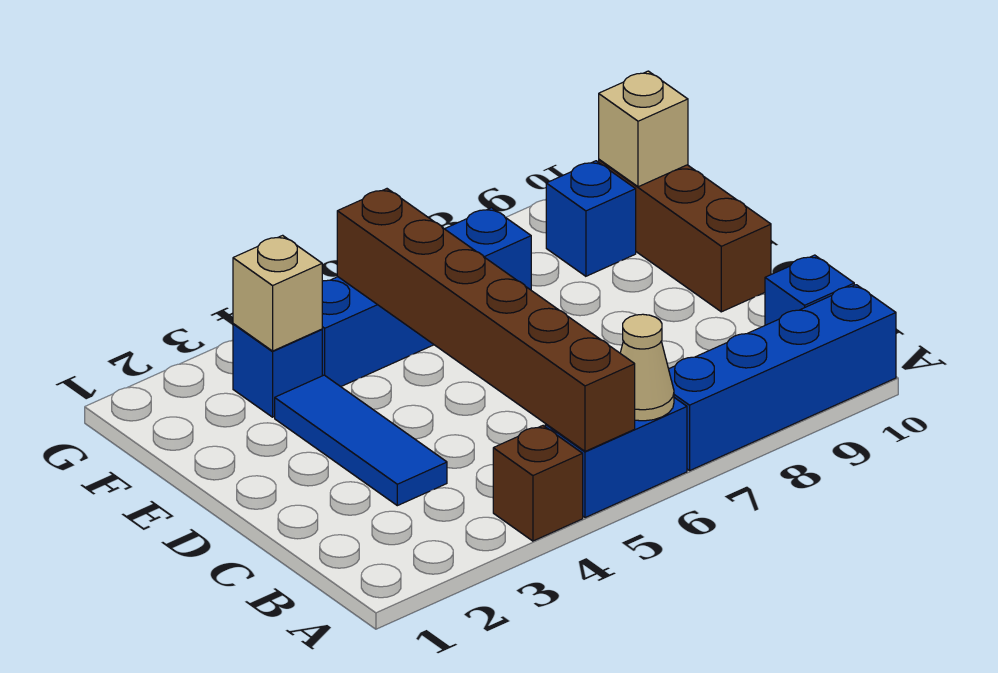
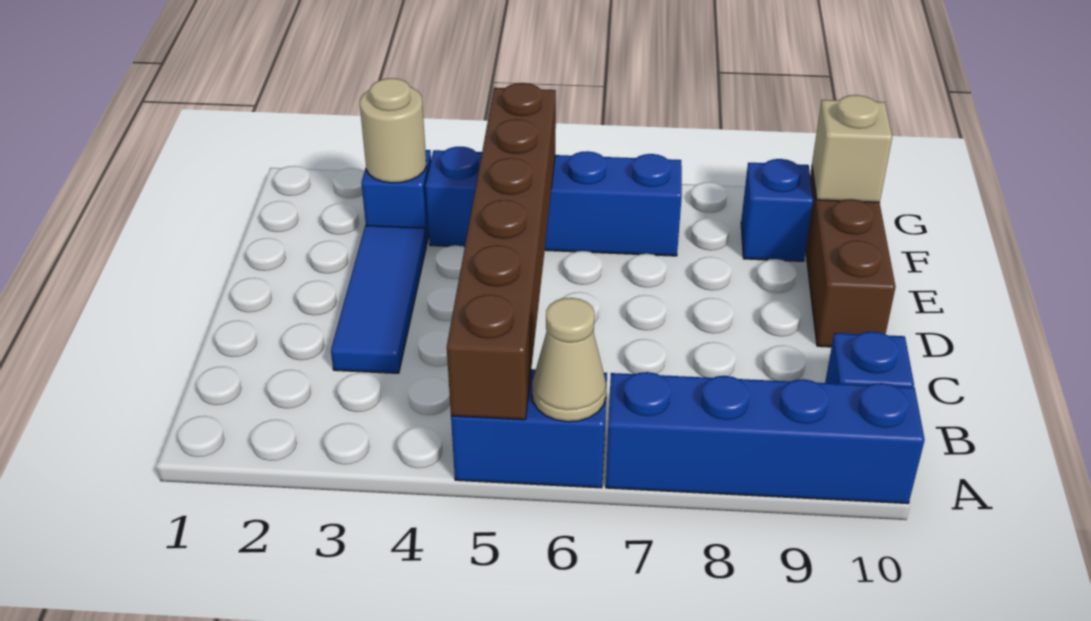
brown brick A4 level 1 -> none
tan brick F3 level 2 -> tan round brick F3 level 2

